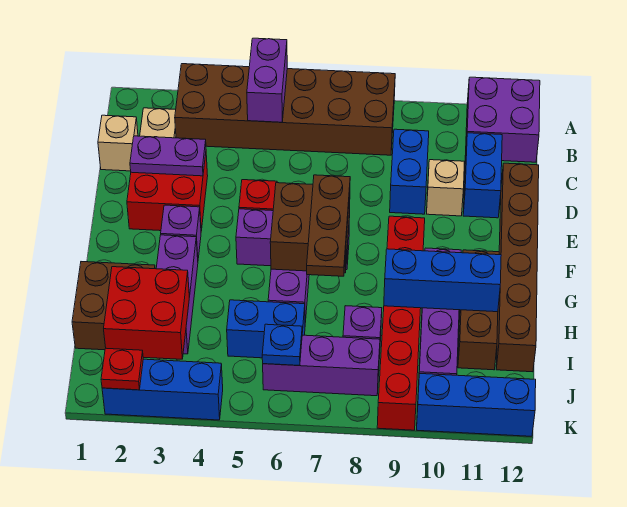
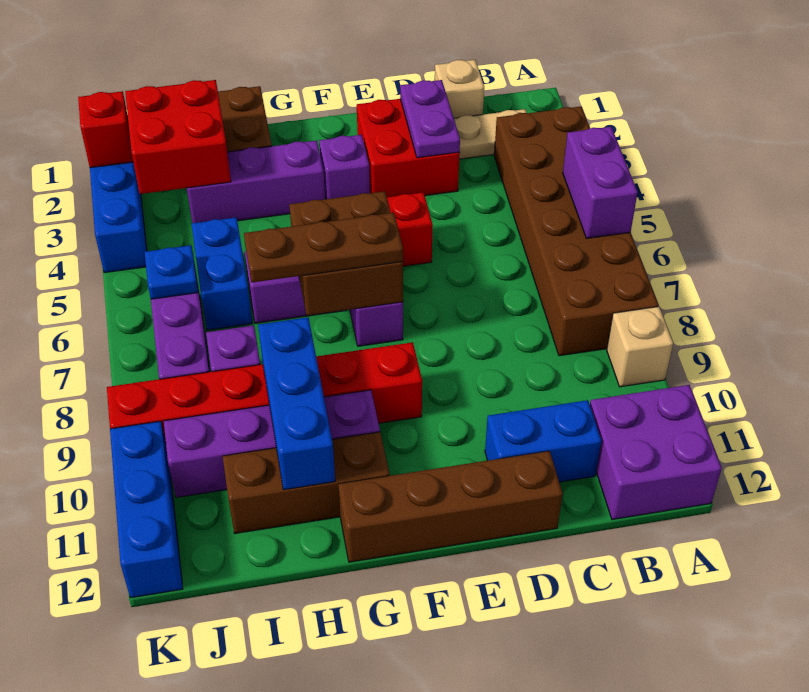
purple brick A5:B5 level 2 -> purple brick A5:A6 level 2
blue brick C9:D9 level 1 -> none
tan brick D10 level 1 -> tan brick A9 level 1
brown brick D12:I12 level 1 -> brown brick D12:G12 level 1
red plate K2 level 2 -> red brick K2 level 2

